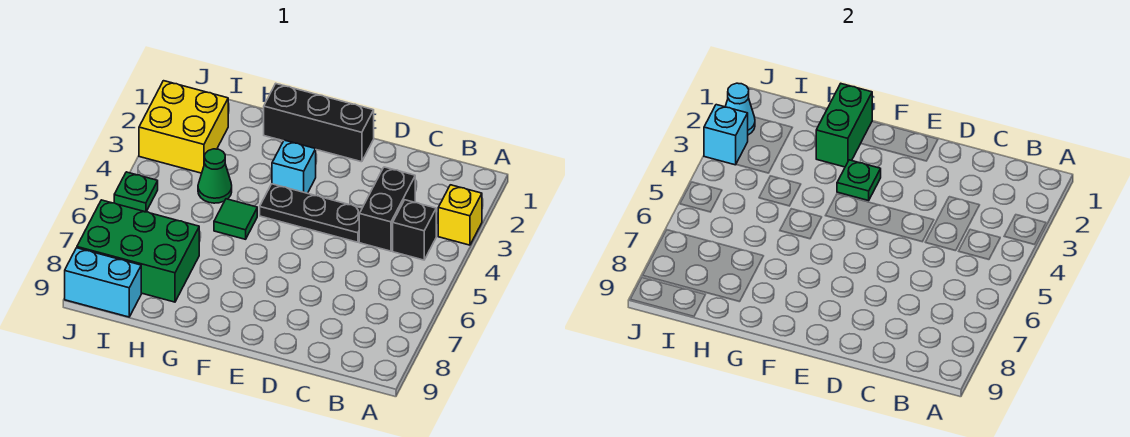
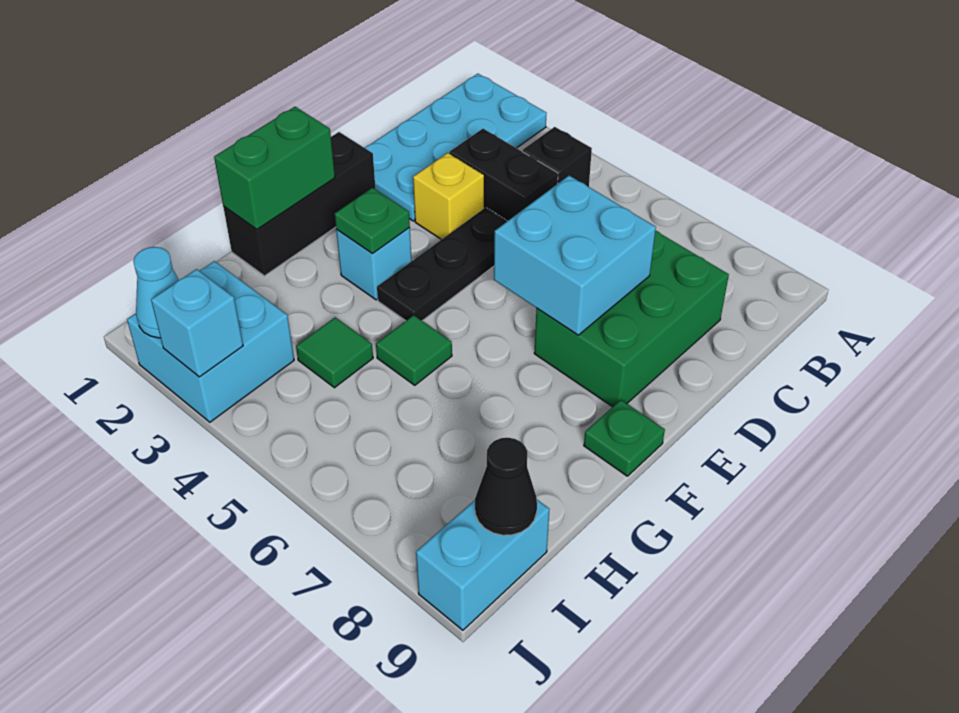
none -> cyan plate A1:D2 level 1
yellow brick A3 level 1 -> yellow brick D3 level 1
none -> cyan brick D6:E7 level 2
green brick G1:G2 level 2 -> green brick F1:G1 level 2
green cone H4 level 1 -> green tile H4 level 1
green brick H7:J8 level 1 -> green brick C7:E8 level 1
yellow brick I2:J3 level 1 -> cyan brick I2:J3 level 1
none -> black cone I9 level 2
green plate J5 level 1 -> green plate F9 level 1

